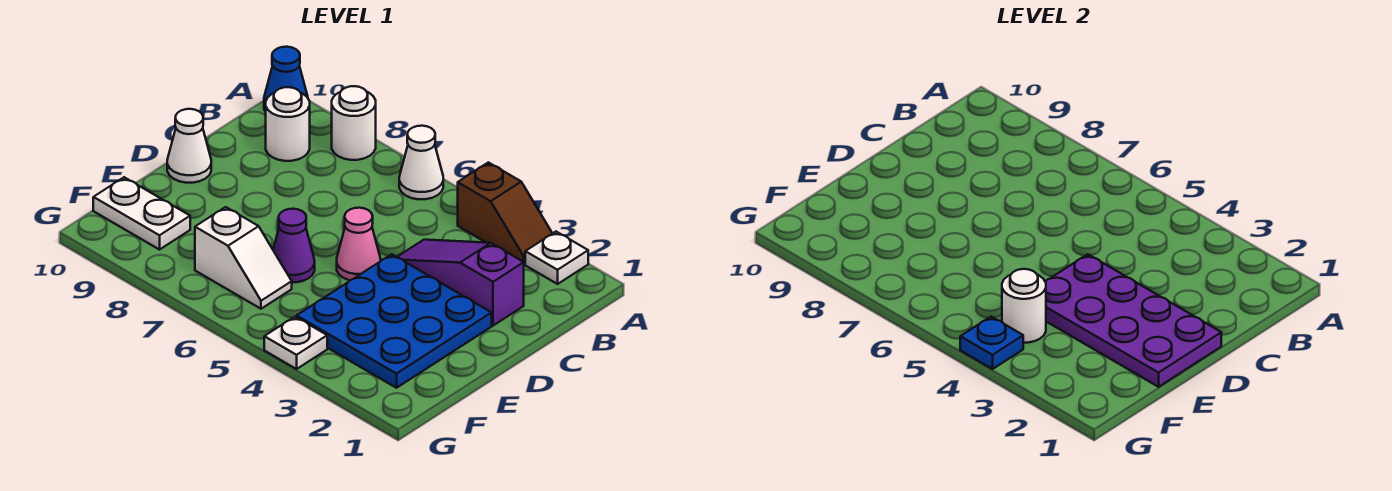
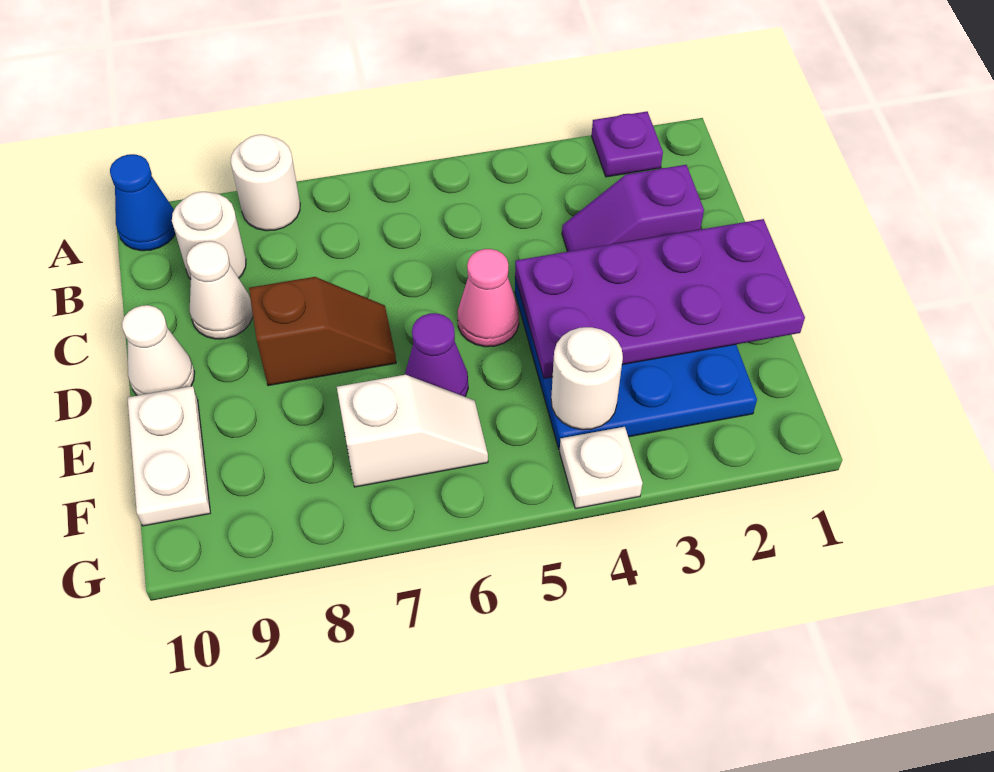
white plate A2 level 1 -> purple plate A2 level 1
brown slope A3:A4 level 1 top 4 -> brown slope D7:D8 level 1 top 8
white cone A6 level 1 -> white cone C9 level 1
purple slope C2:C4 level 1 top 2 -> purple slope C2:C3 level 1 top 2
white plate F9:F10 level 1 -> white plate E10:F10 level 1
blue plate G4 level 2 -> none

